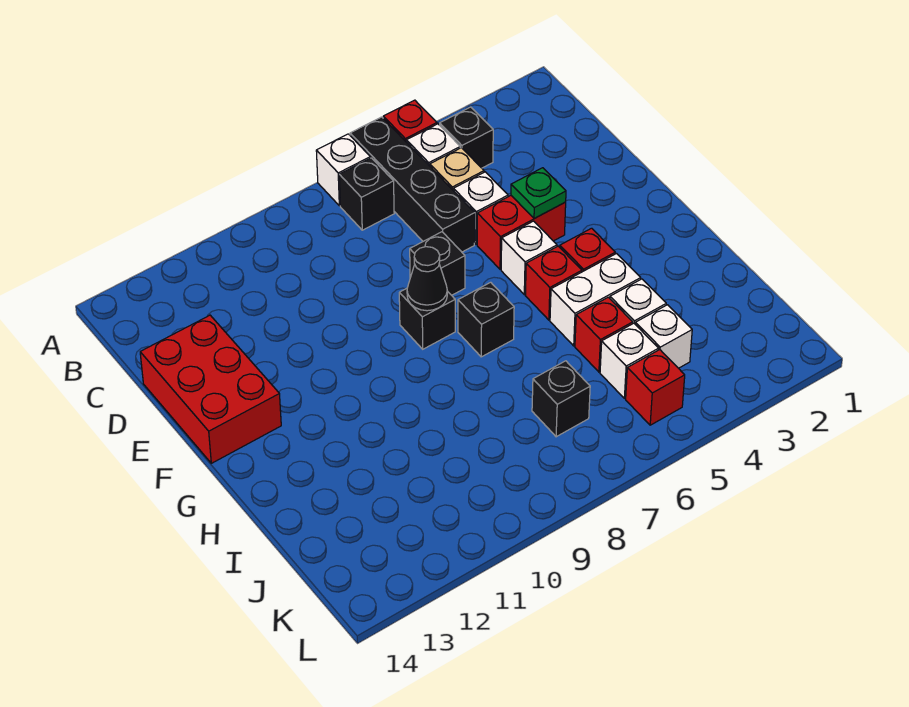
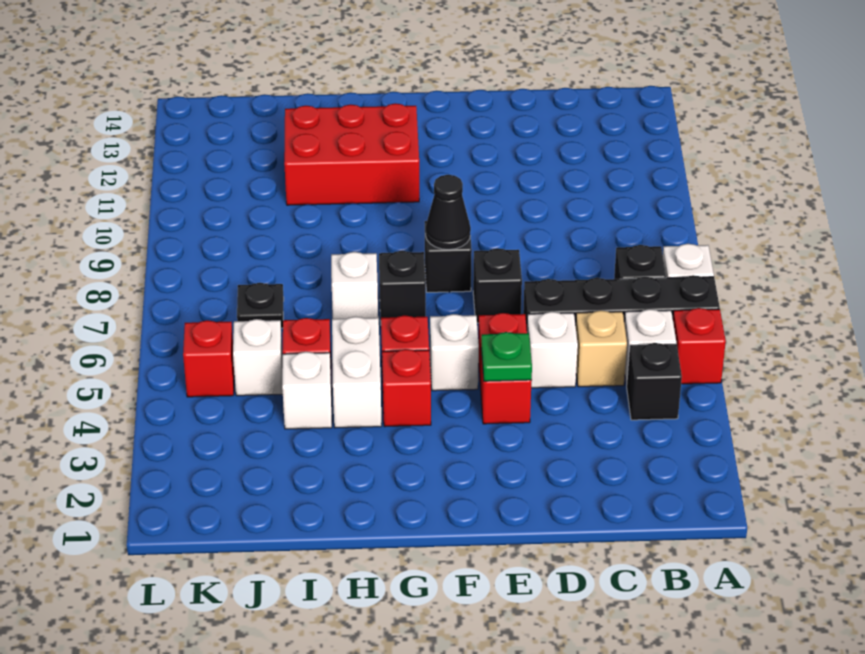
red brick D13:F14 level 1 -> red brick G11:I12 level 1
white brick J4 level 1 -> white brick H7 level 1
black brick J7 level 1 -> black plate J7 level 1

